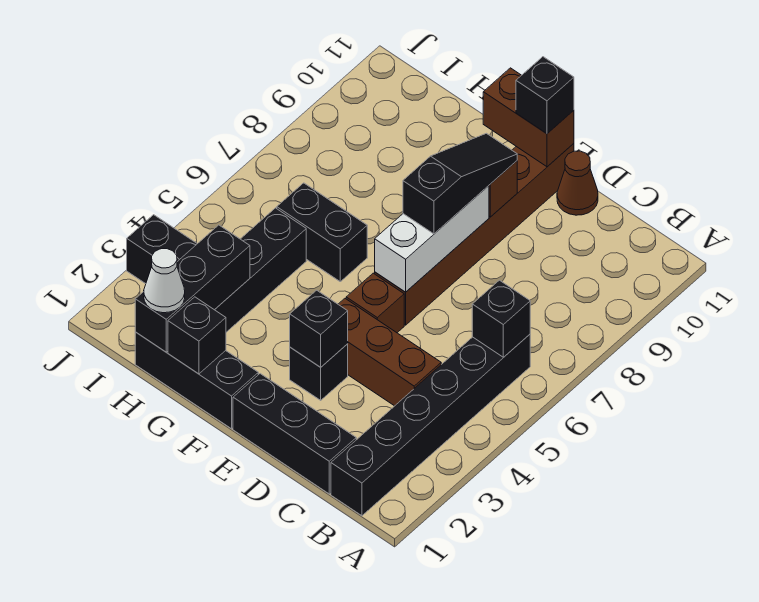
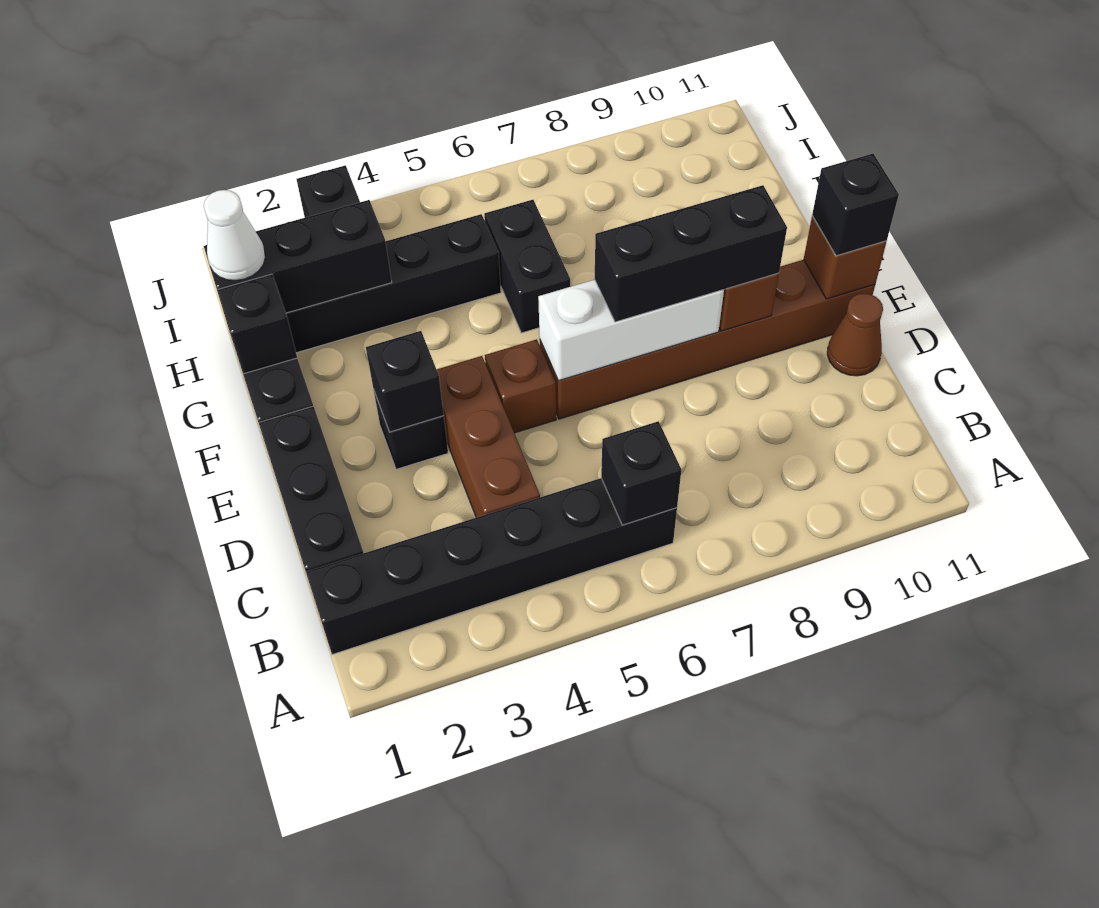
black slope E7:E9 level 3 top 7 -> black brick E7:E9 level 3
brown brick E11:F11 level 2 -> brown brick E11 level 2

